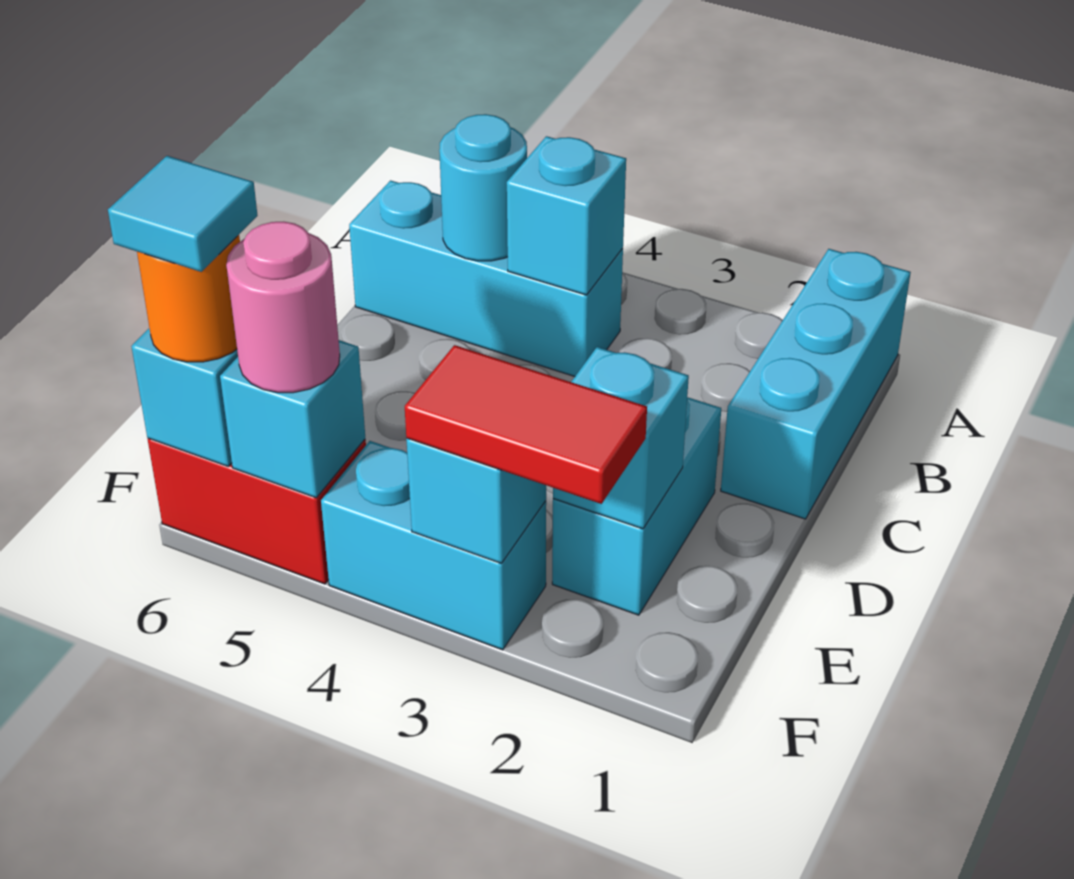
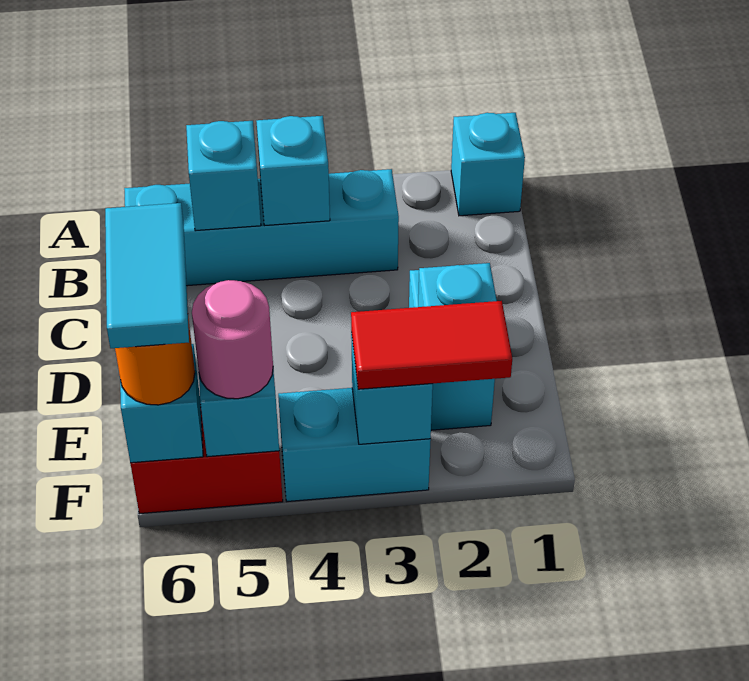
cyan brick A1:C1 level 1 -> cyan brick A1 level 1
cyan brick B4:B6 level 1 -> cyan brick B3:B6 level 1
cyan round brick B5 level 2 -> cyan brick B5 level 2
cyan tile F6 level 4 -> cyan tile E6:F6 level 4

